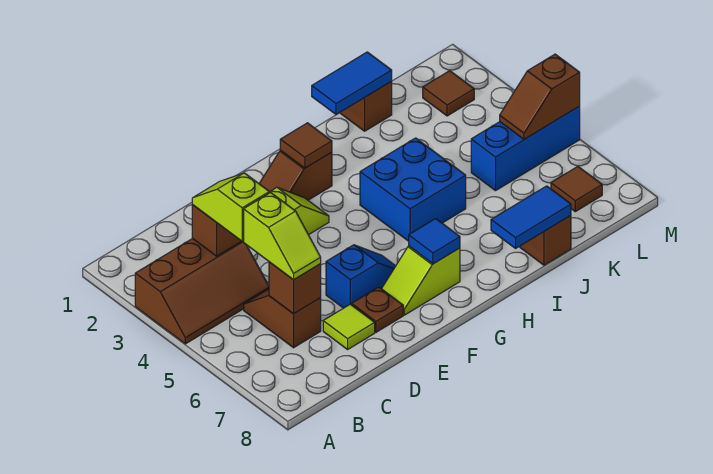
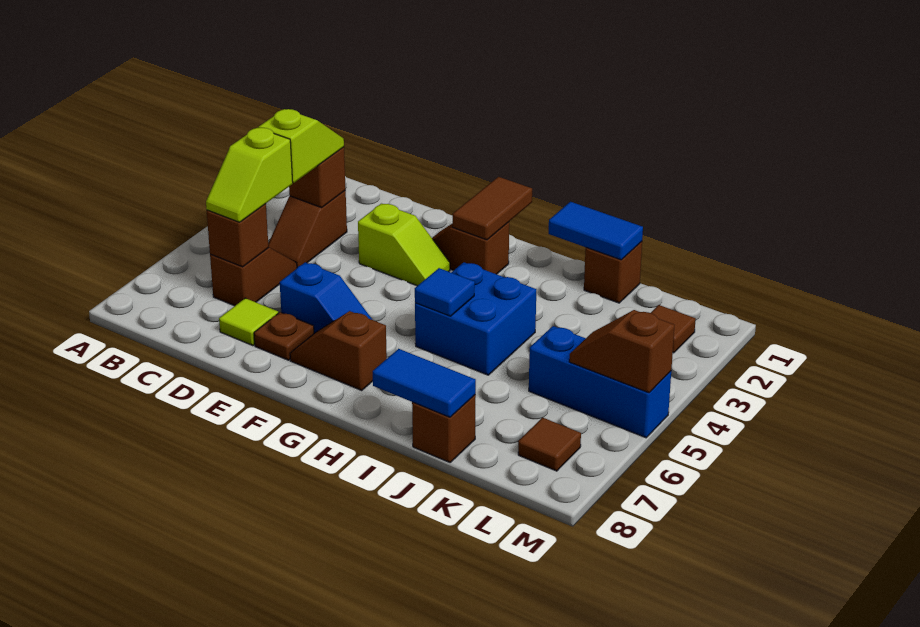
brown slope A3:C4 level 1 top 3 -> brown slope C3:C4 level 1 top 3
lime slope F7:G7 level 1 top G -> brown slope F7:G7 level 1 top G
brown tile G2 level 2 -> brown tile G1:G2 level 2
blue tile G7 level 2 -> blue tile H5 level 2

